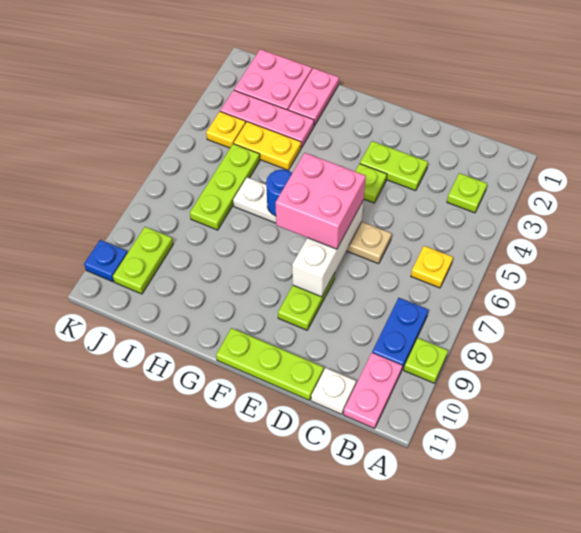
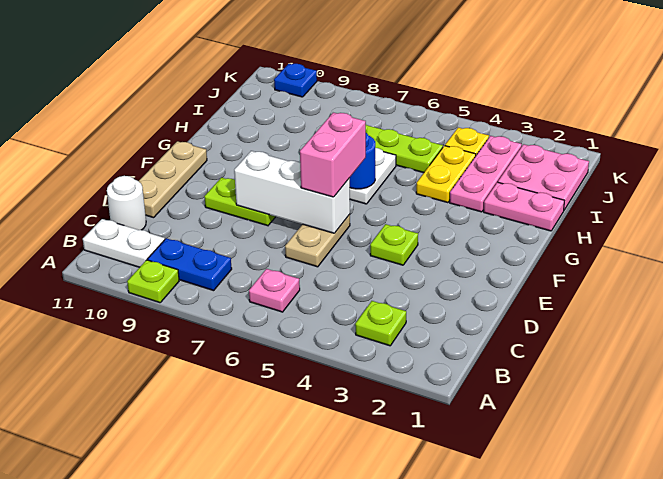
yellow plate B6 level 1 -> pink plate B6 level 1
pink plate B10:B11 level 1 -> white plate B10:B11 level 1
white plate C11 level 1 -> white round brick C11 level 1
lime plate D3:E3 level 1 -> none
lime plate D11:F11 level 1 -> tan plate D11:F11 level 1
pink brick E6:F7 level 3 -> pink brick E6:F6 level 3
lime plate J9:J10 level 1 -> none

